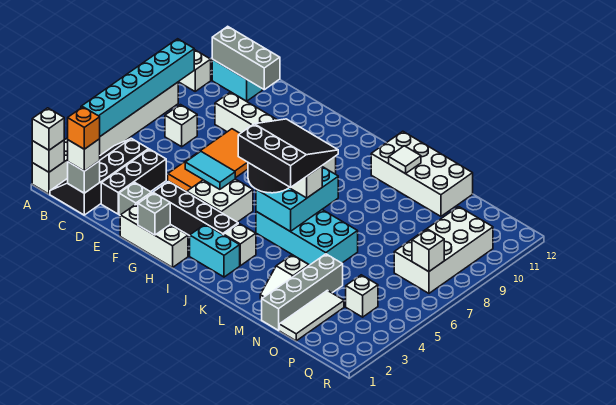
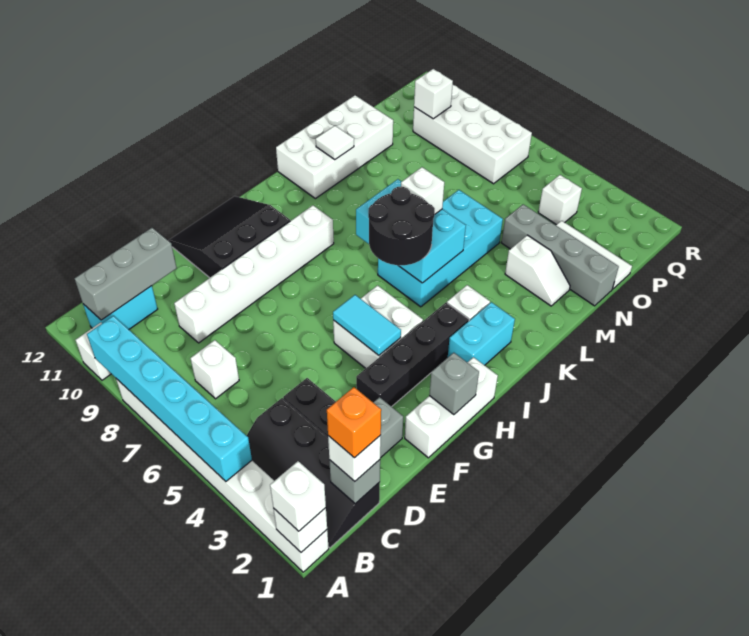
orange tile E5:F8 level 1 -> none
cyan tile F5:G5 level 2 -> cyan tile G4:G5 level 2
black slope I5:K7 level 4 top 5 -> black slope F10:H12 level 1 top 10
white brick Q7 level 2 -> white brick P10 level 2

